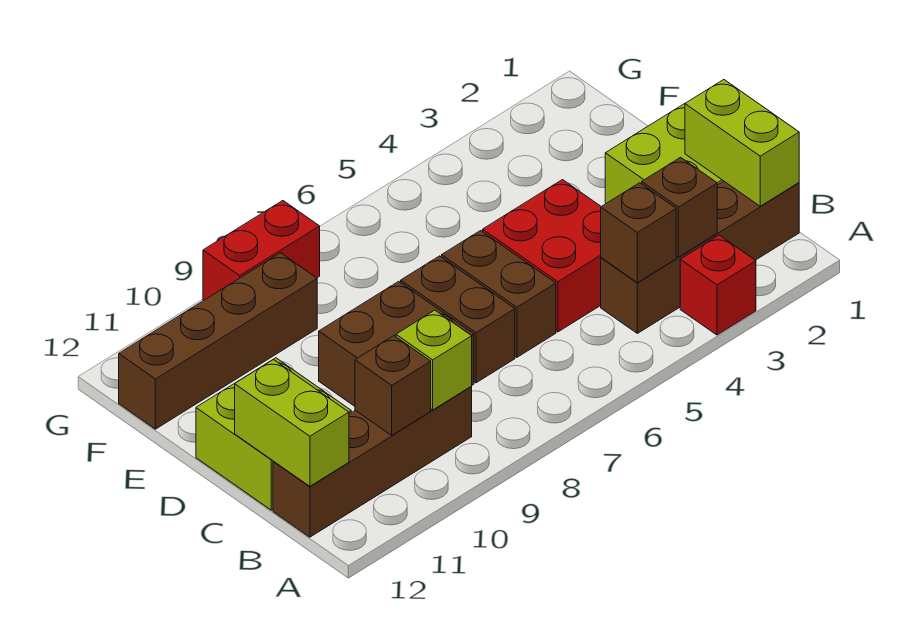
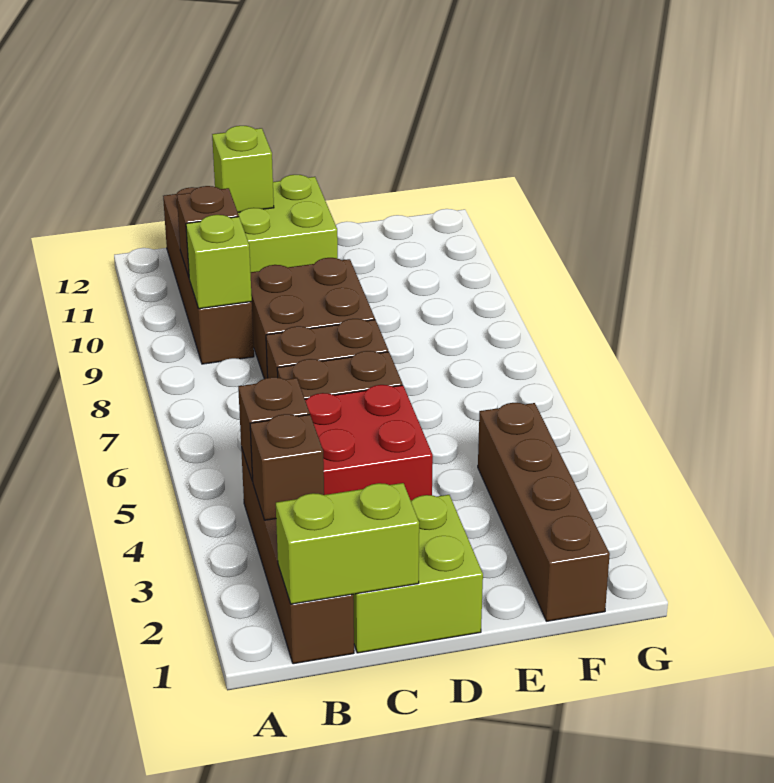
red brick A3 level 1 -> none
lime brick B12:C12 level 2 -> lime brick C12 level 2
brown brick F9:F12 level 1 -> brown brick F1:F4 level 1
red brick G8:G9 level 1 -> none

